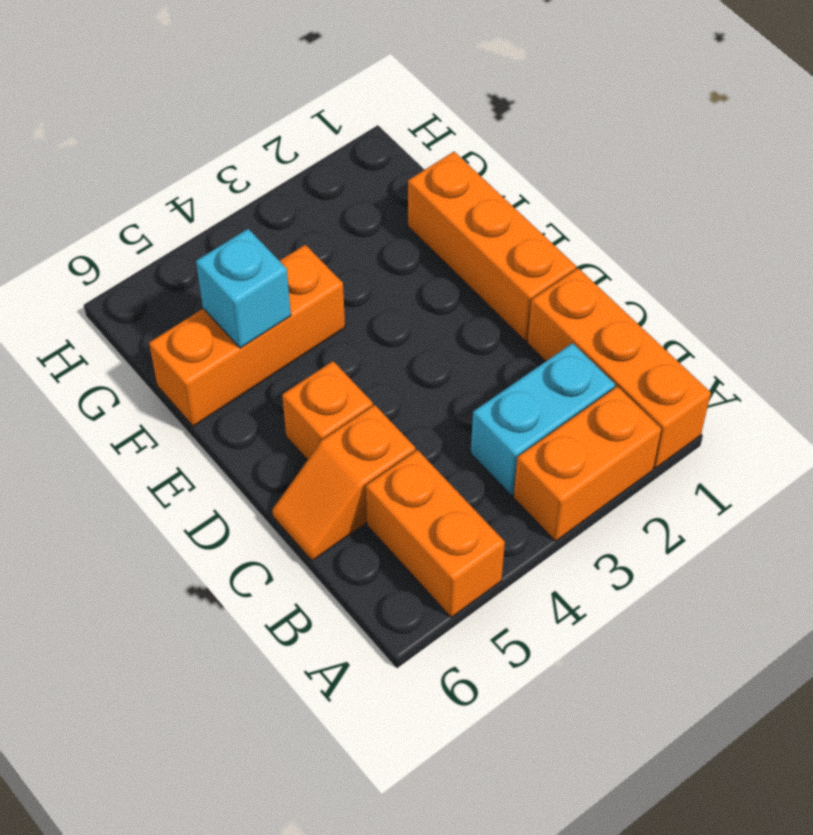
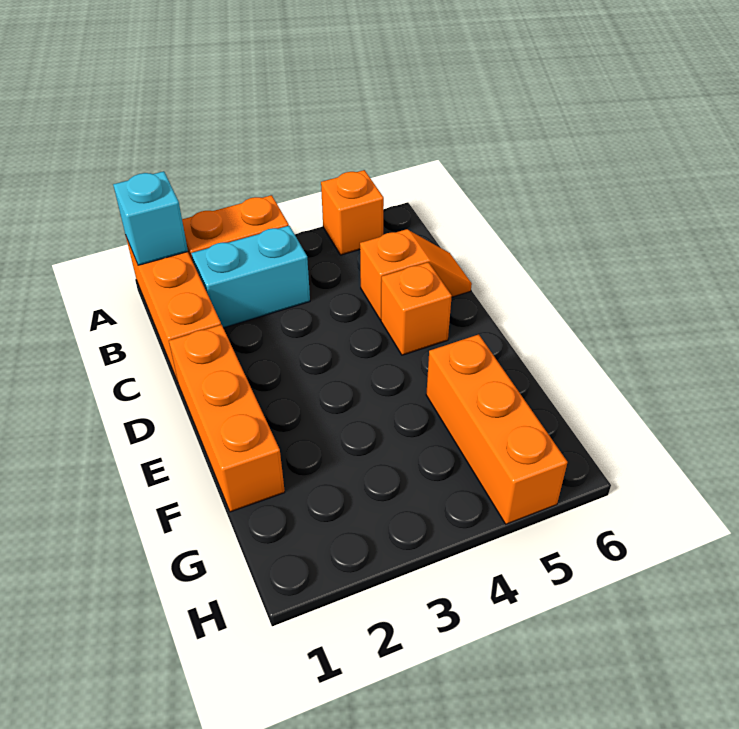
orange brick A5:B5 level 1 -> orange brick A5 level 1
orange brick F4:F6 level 1 -> orange brick F5:H5 level 1
cyan brick F5 level 2 -> cyan brick A1 level 2

